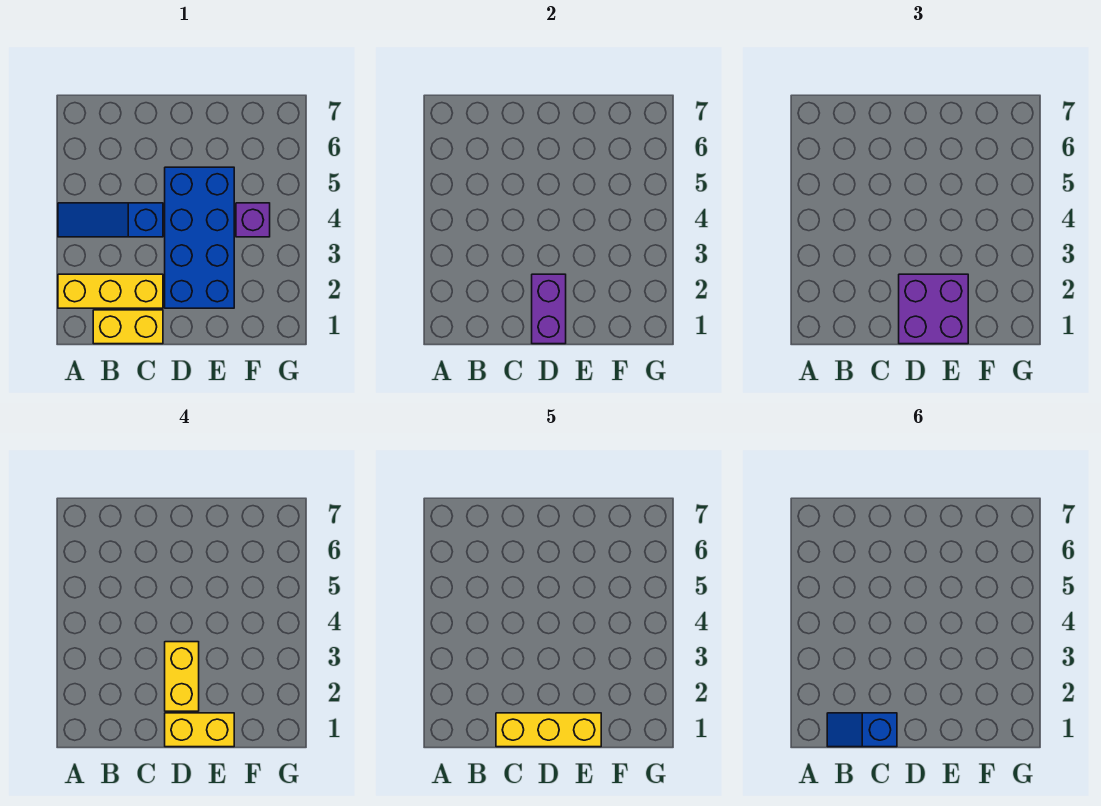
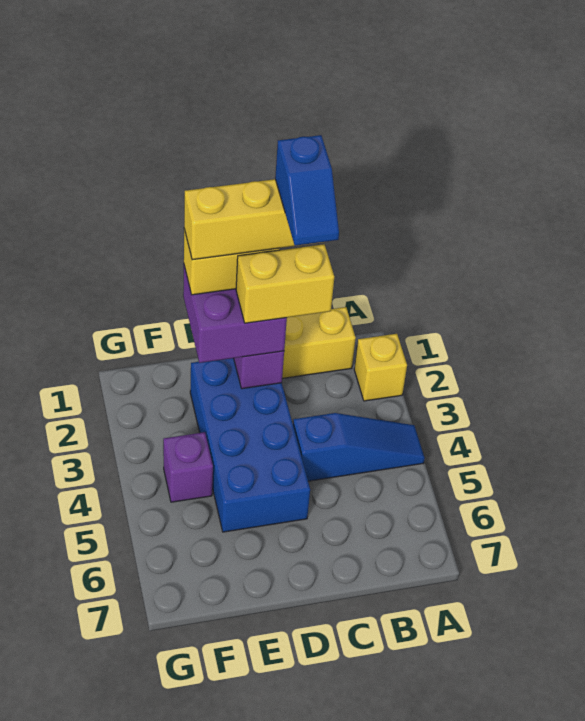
yellow brick A2:C2 level 1 -> yellow brick A2 level 1
blue slope B1:C1 level 6 top C -> blue slope C1:C2 level 6 top 1
yellow brick D2:D3 level 4 -> yellow brick C2:D2 level 4

